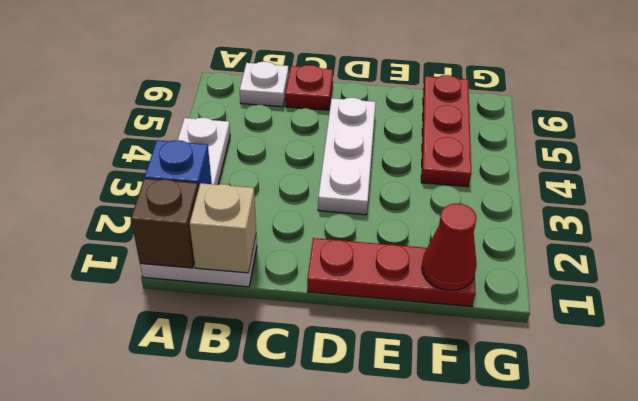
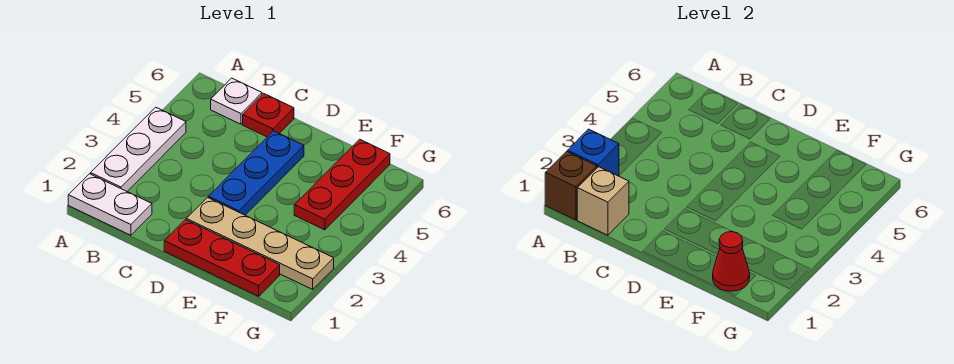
none -> tan plate D2:G2 level 1
white plate D3:D5 level 1 -> blue plate D3:D5 level 1

